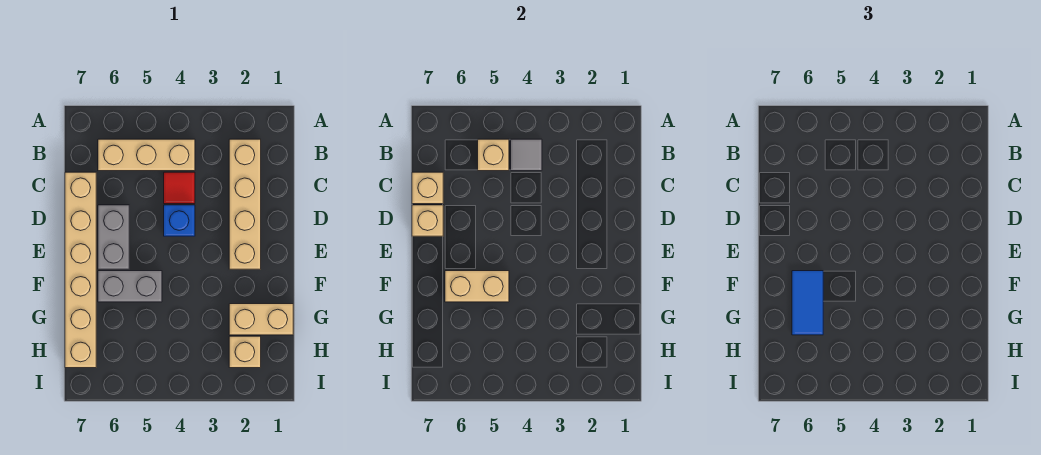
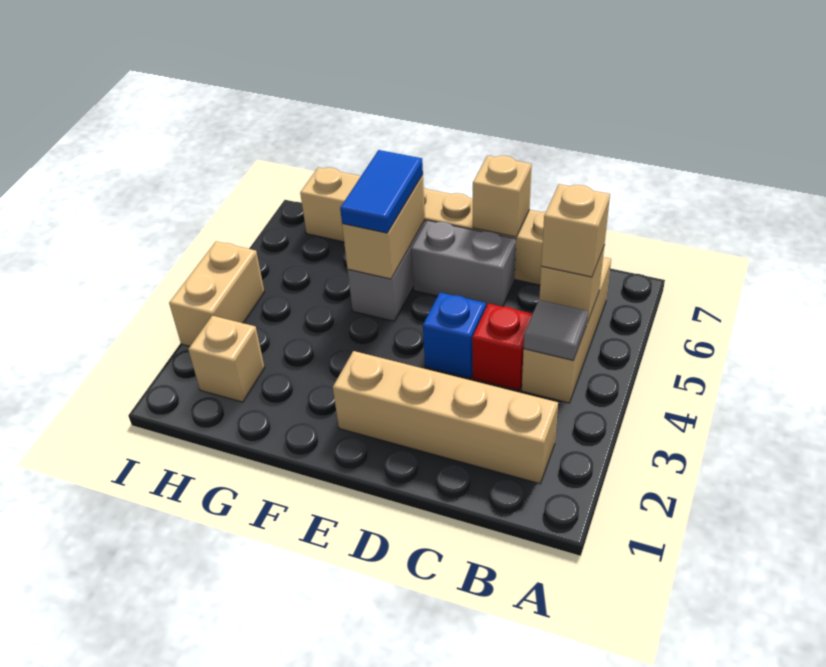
red tile C4 level 1 -> red brick C4 level 1
tan brick C7 level 2 -> tan brick B5 level 3
blue tile F6:G6 level 3 -> blue tile F5:F6 level 3
tan brick G1:G2 level 1 -> tan brick I3:I4 level 1

